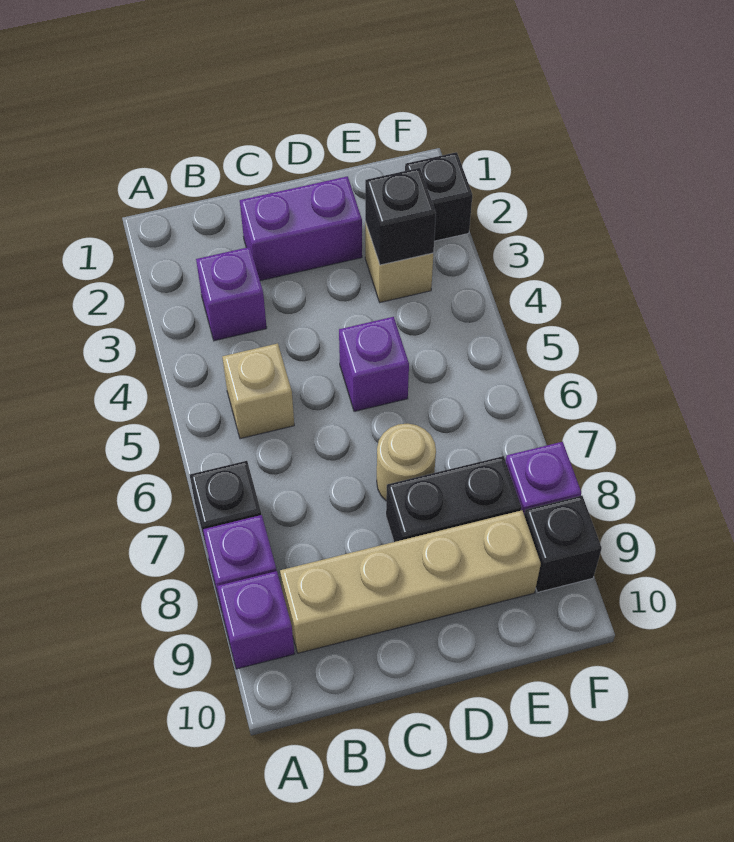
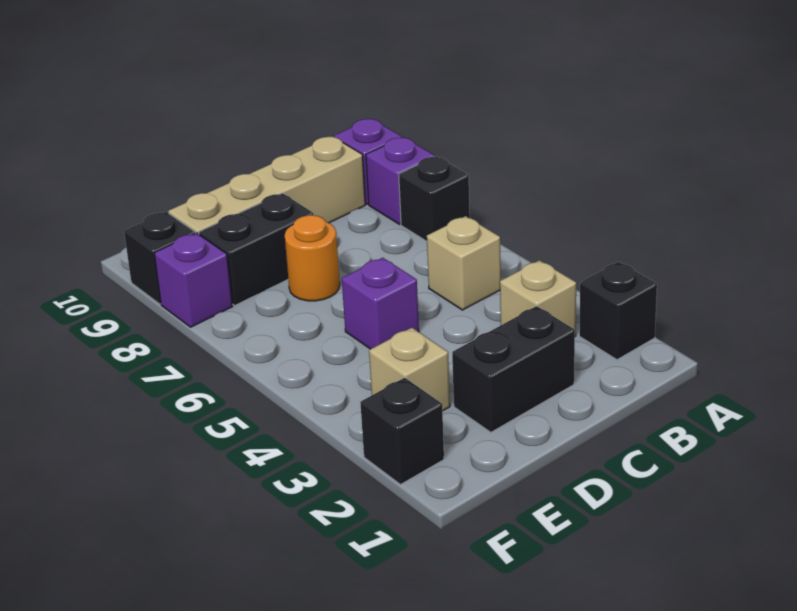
purple brick B3 level 1 -> tan brick B3 level 1
purple brick C2:D2 level 1 -> black brick C2:D2 level 1
tan round brick D7 level 1 -> orange round brick D7 level 1
black brick E3 level 2 -> black brick A2 level 1

